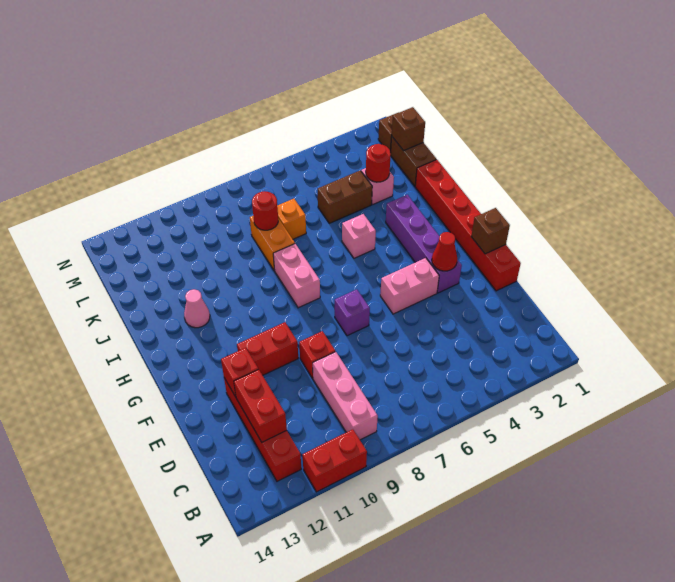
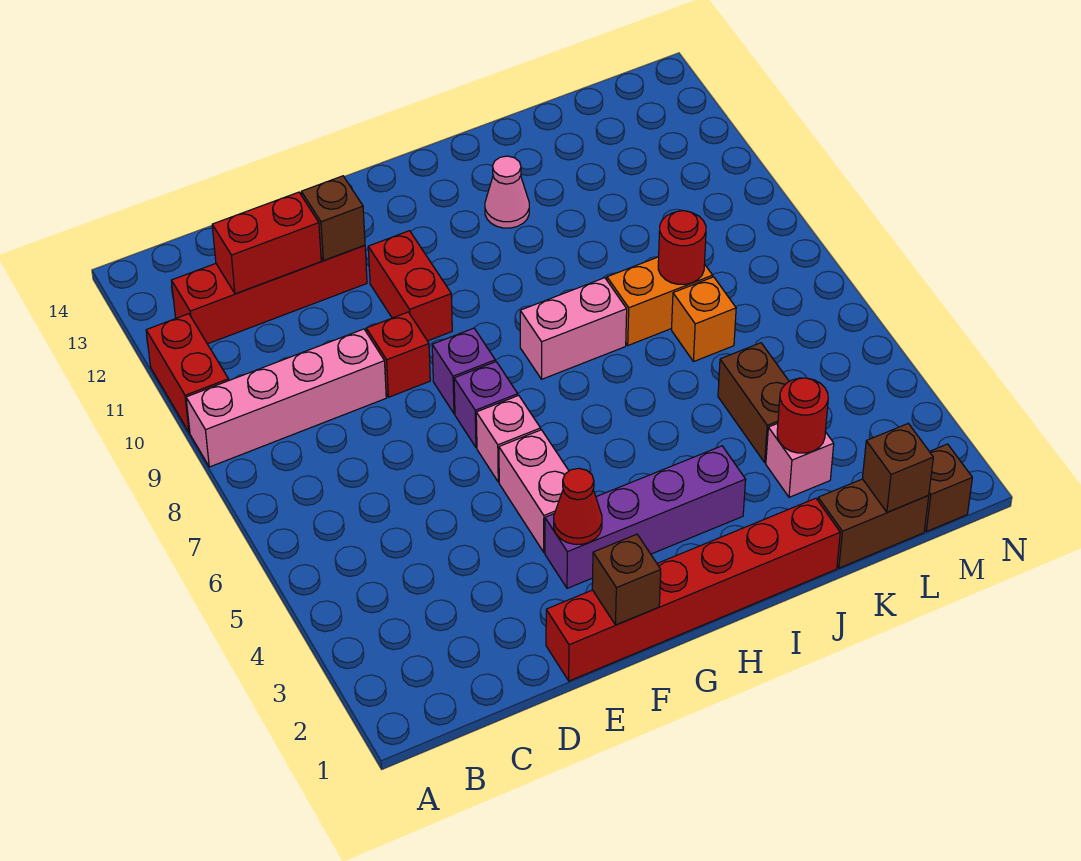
pink brick B9:D9 level 1 -> pink brick A9:D9 level 1
red brick E12 level 2 -> brown brick E12 level 2
none -> purple brick F8 level 1
pink brick I5 level 1 -> pink brick F6 level 1

